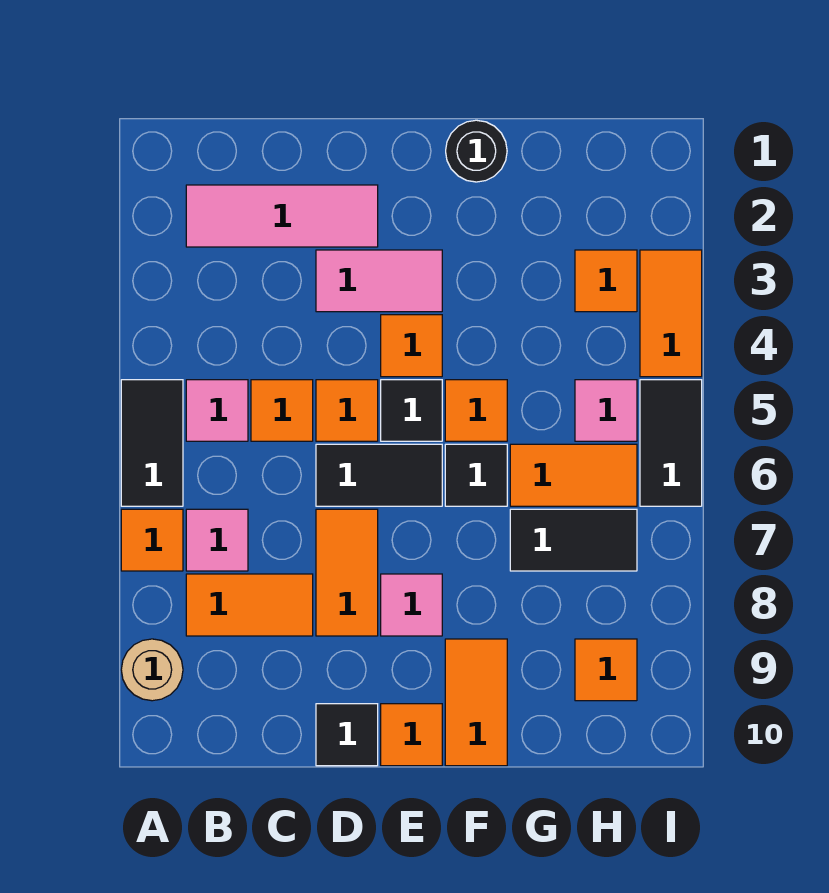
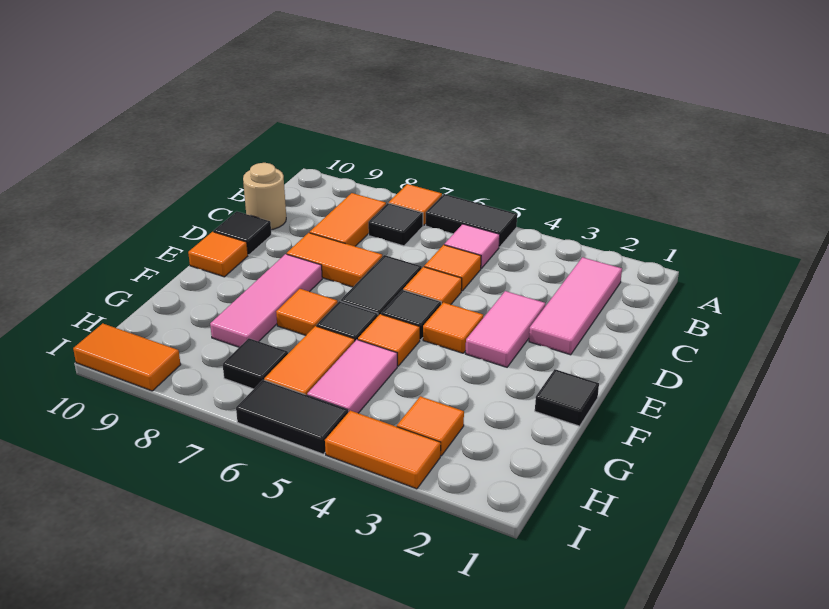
tan round brick A9 level 1 -> tan round brick C10 level 1
pink tile B7 level 1 -> black tile B7 level 1
pink tile E8 level 1 -> pink tile E8:G8 level 1
black round brick F1 level 1 -> black tile F1 level 1
orange tile F9:F10 level 1 -> orange tile I9:I10 level 1
black tile G7:H7 level 1 -> black tile H7 level 1
pink tile H5 level 1 -> pink tile G5:H5 level 1
orange tile H9 level 1 -> orange tile F7 level 1

